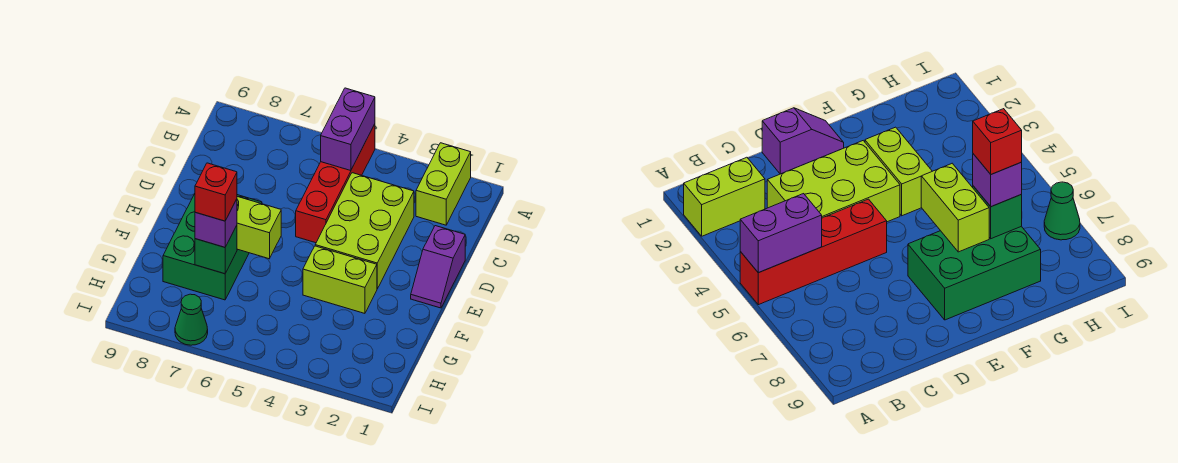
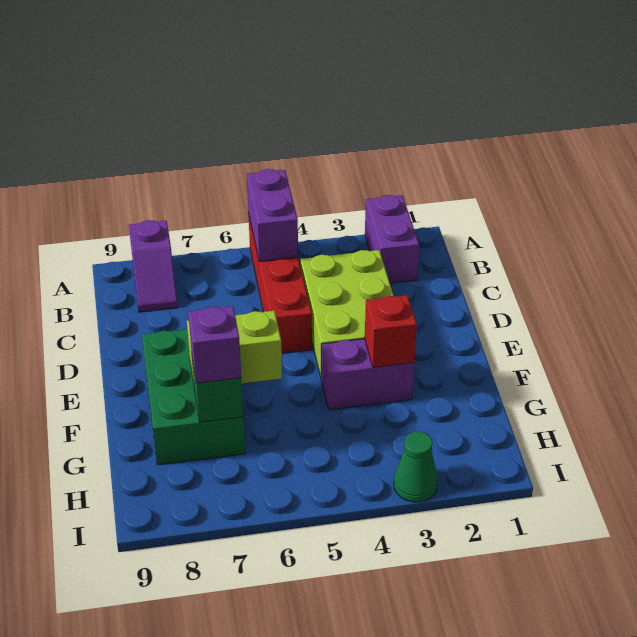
lime brick A2:B2 level 1 -> purple brick A2:B2 level 1
purple slope D1:E1 level 1 top D -> purple slope A8:B8 level 1 top A
lime brick F3:F4 level 1 -> purple brick F3:F4 level 1
red brick G7 level 4 -> red brick F3 level 2
green cone I7 level 1 -> green cone I3 level 1

